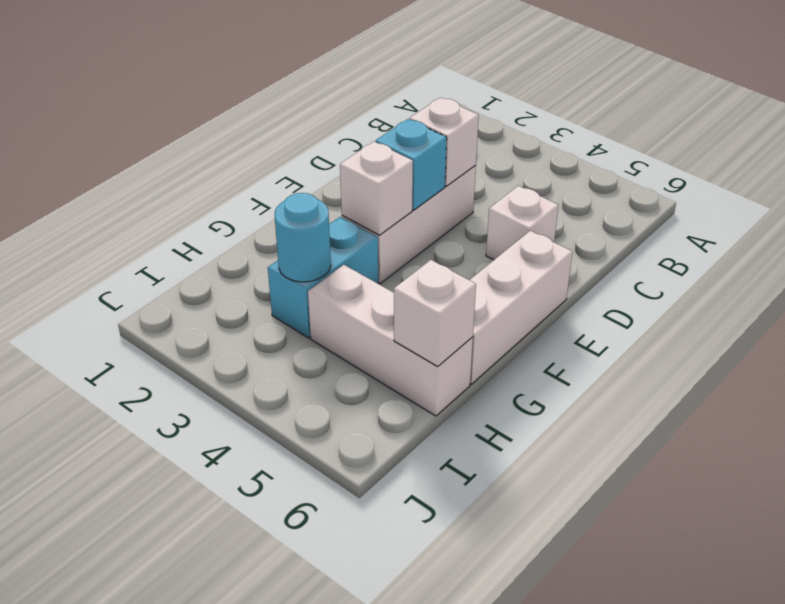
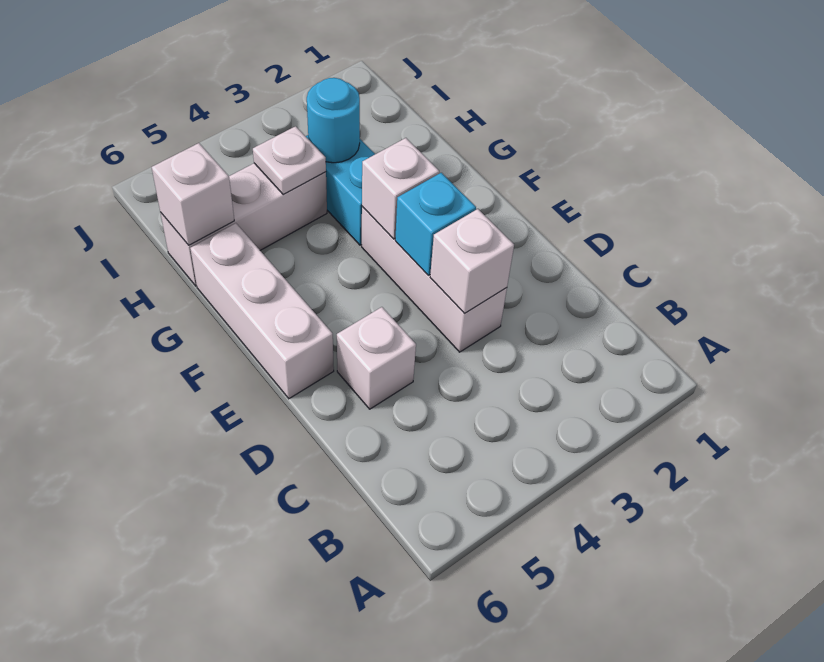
none -> white plate H4 level 2

